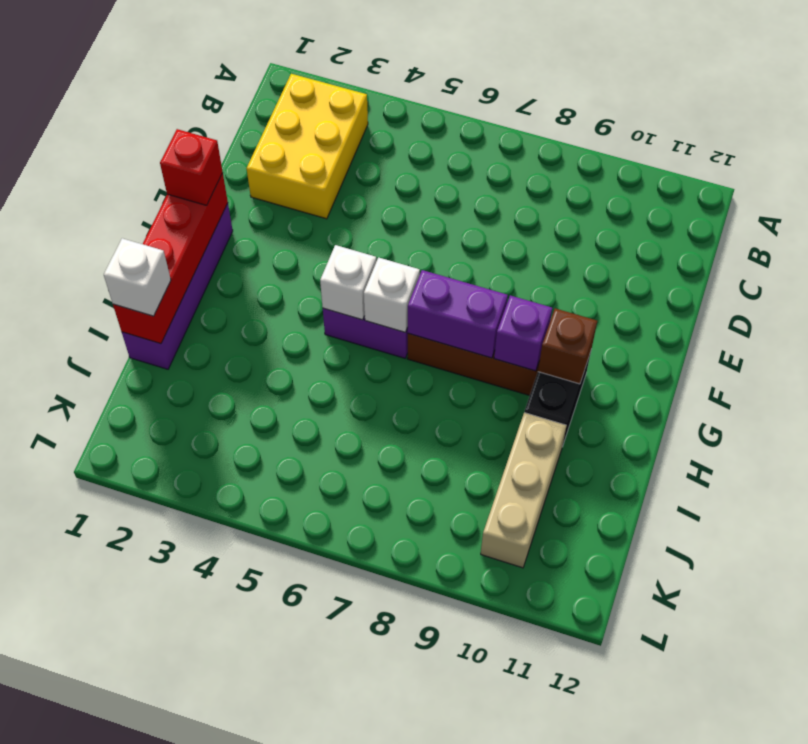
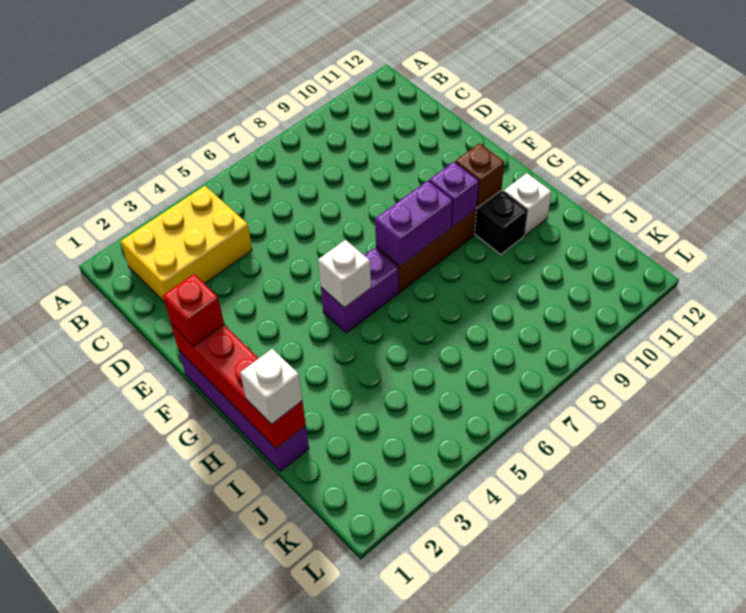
yellow brick B2:D3 level 1 -> yellow brick B2:C4 level 1
white brick G6 level 2 -> white brick H11 level 1
tan brick I10:K10 level 1 -> none

